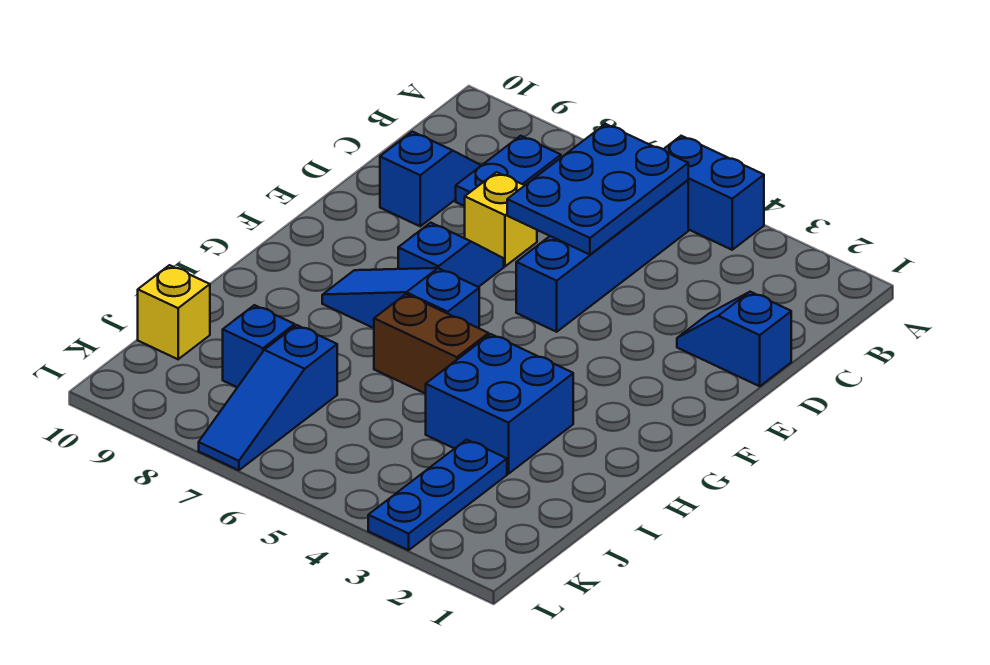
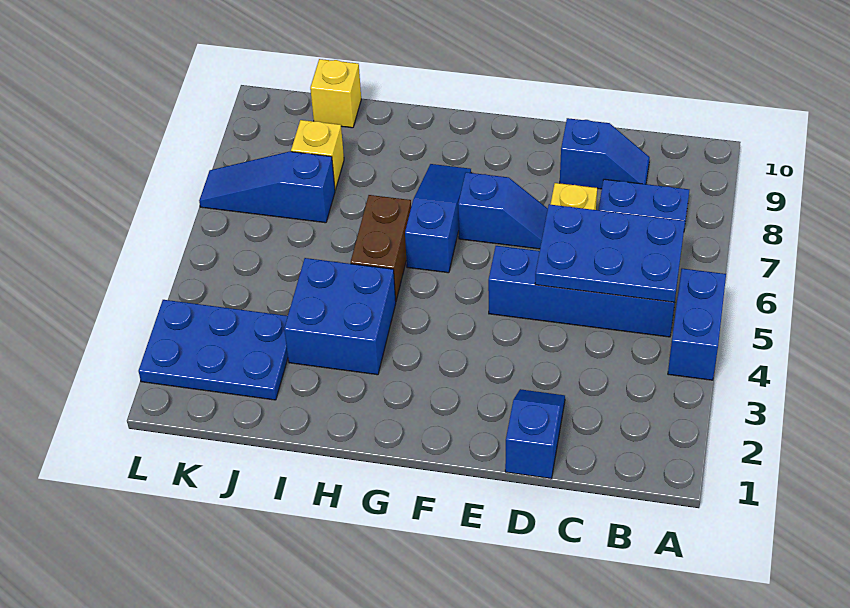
blue plate J3:L3 level 1 -> blue plate J2:L3 level 1
blue brick J8 level 1 -> yellow brick J8 level 1

